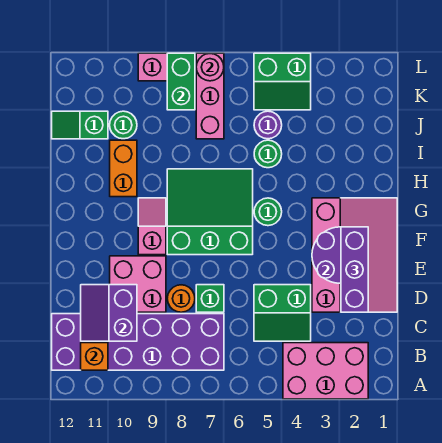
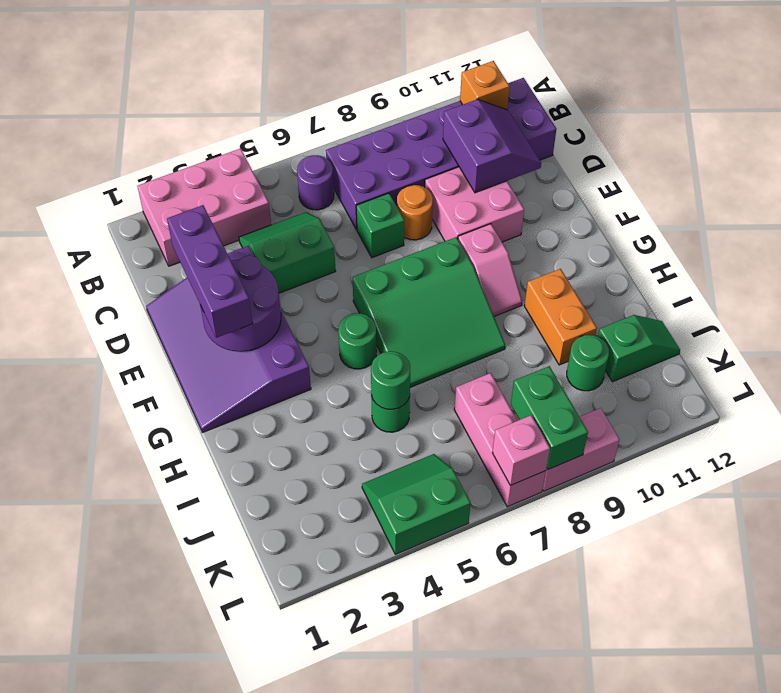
pink slope D1:G3 level 1 top 3 -> purple slope D1:G3 level 1 top 3
none -> green round brick I5 level 2
purple round brick J5 level 1 -> purple round brick B6 level 1
pink round brick L7 level 2 -> pink brick L7 level 2

